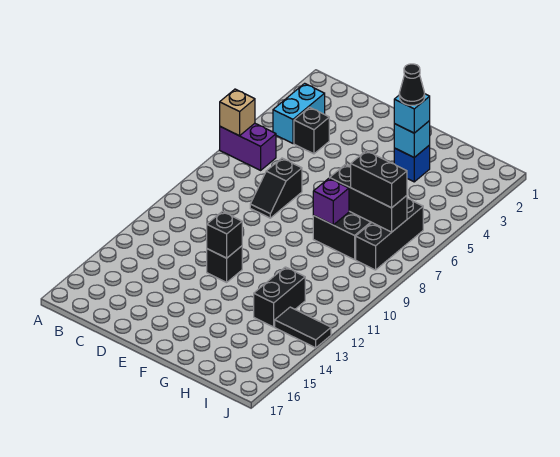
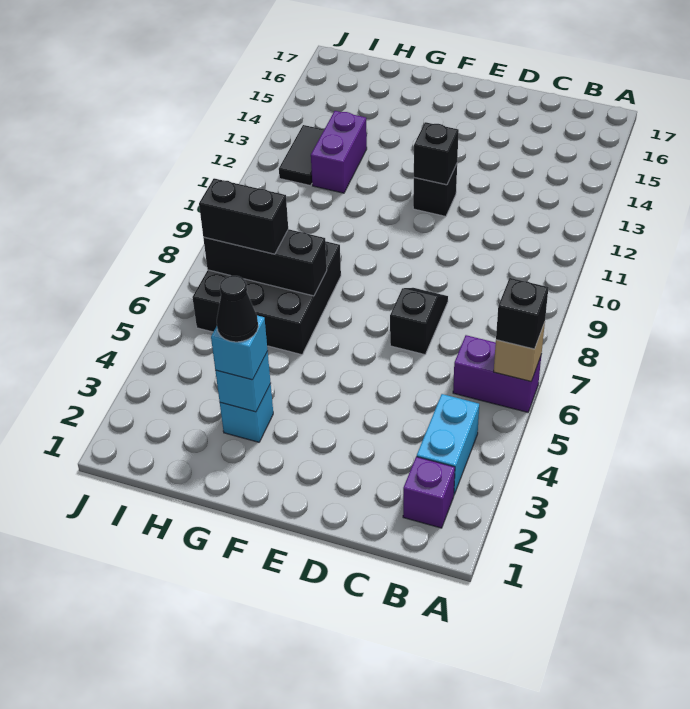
black brick C4 level 1 -> black brick A6 level 3
blue brick G3 level 1 -> cyan brick G3 level 1
purple brick G8 level 2 -> purple brick B2 level 1
black brick H12:H13 level 1 -> purple brick H12:H13 level 1
black tile I13:J13 level 1 -> black tile I12:I13 level 1

